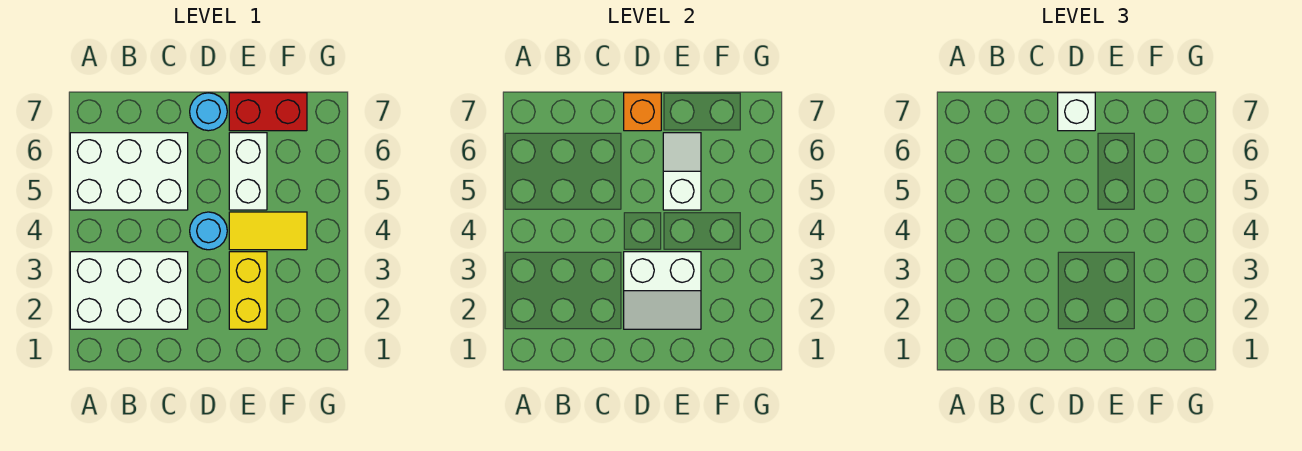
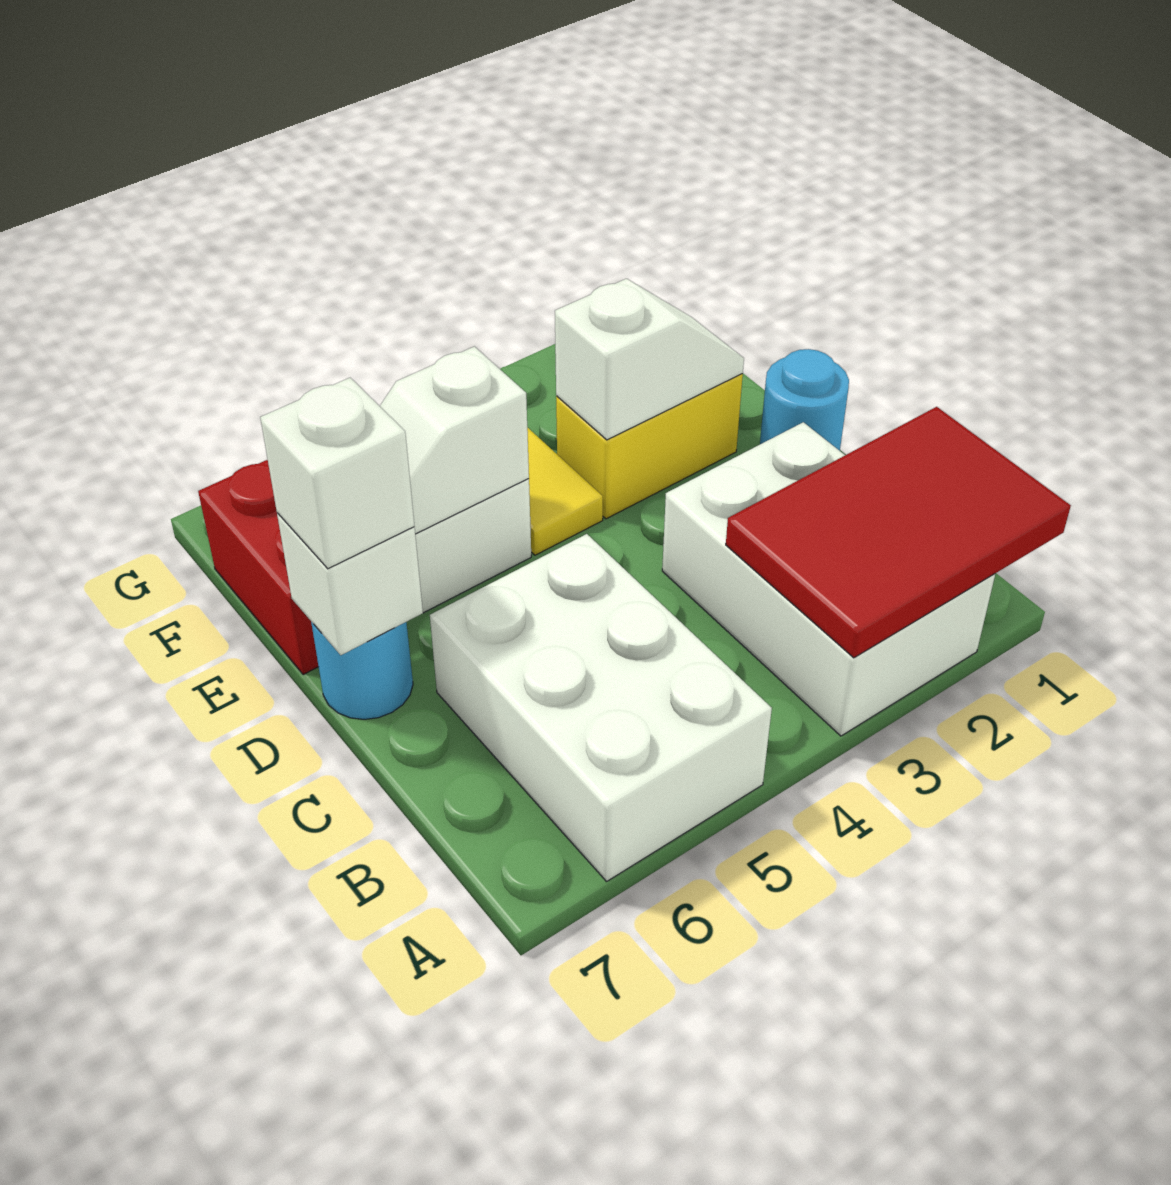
none -> red tile A1:B3 level 2
white slope D2:E3 level 2 top 3 -> white slope E2:E3 level 2 top 3
cyan round brick D4 level 1 -> cyan round brick D1 level 1
orange brick D7 level 2 -> white brick D7 level 2

